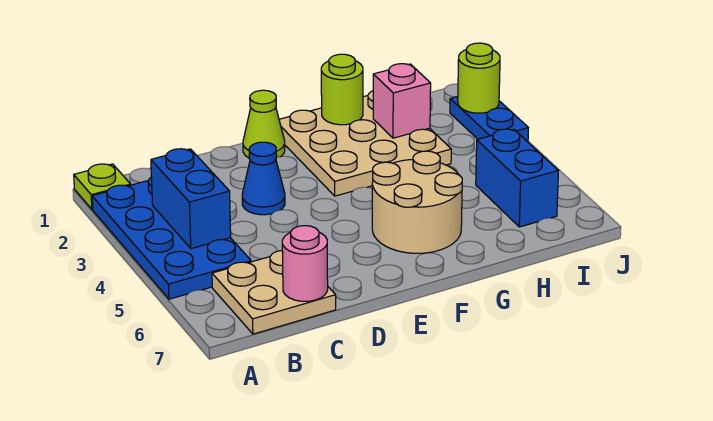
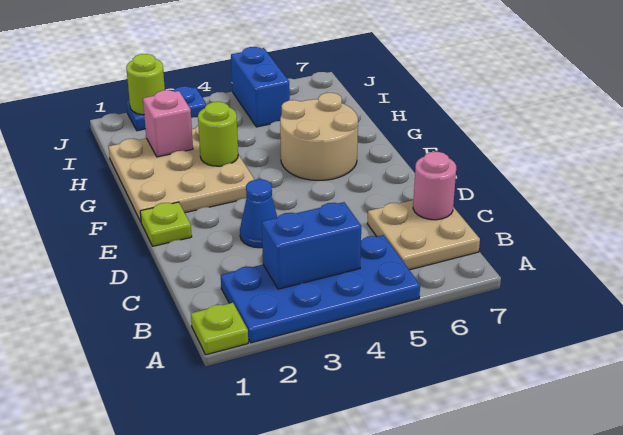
lime cone E1 level 1 -> lime plate E1 level 1
lime round brick G1 level 2 -> lime round brick G3 level 2
blue brick I5:I6 level 1 -> blue brick I5:J5 level 1

